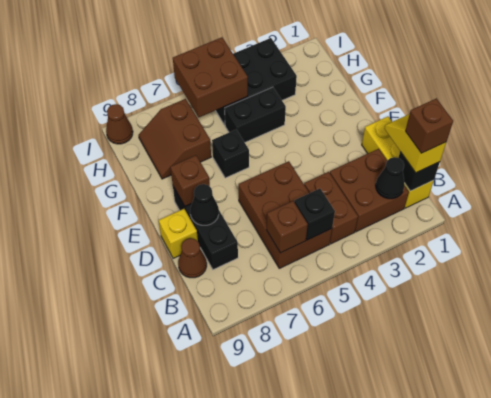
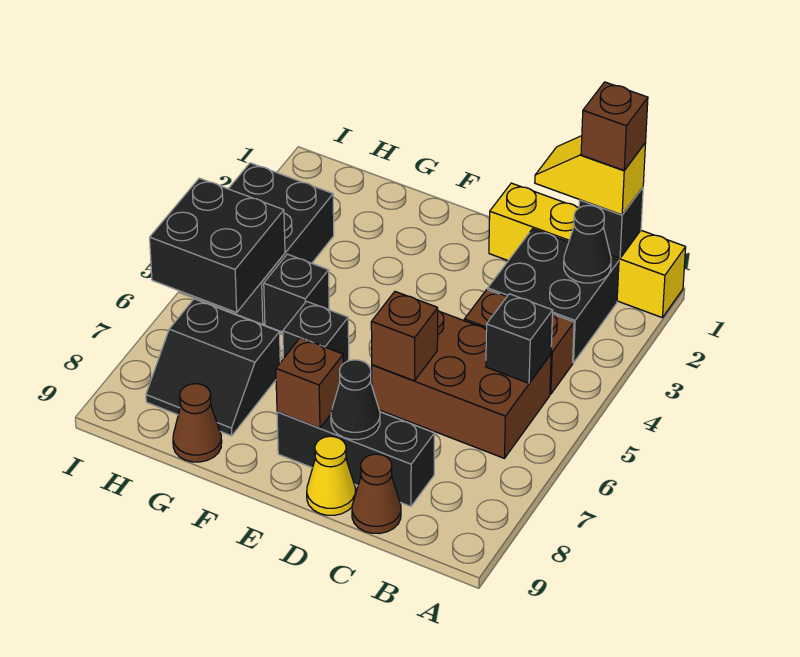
yellow brick B1:D1 level 1 -> yellow brick A1:D1 level 1
brown brick B2:C3 level 1 -> black brick B2:C3 level 1
brown brick B6 level 2 -> brown brick D6 level 2
yellow brick D9 level 1 -> yellow cone D9 level 1
black brick G4:G5 level 1 -> black brick G5 level 1
brown slope G7:H8 level 1 top 7 -> black slope G7:H8 level 1 top 7
brown brick H5:I6 level 2 -> black brick H5:I6 level 2
brown cone I9 level 1 -> brown cone G9 level 1

